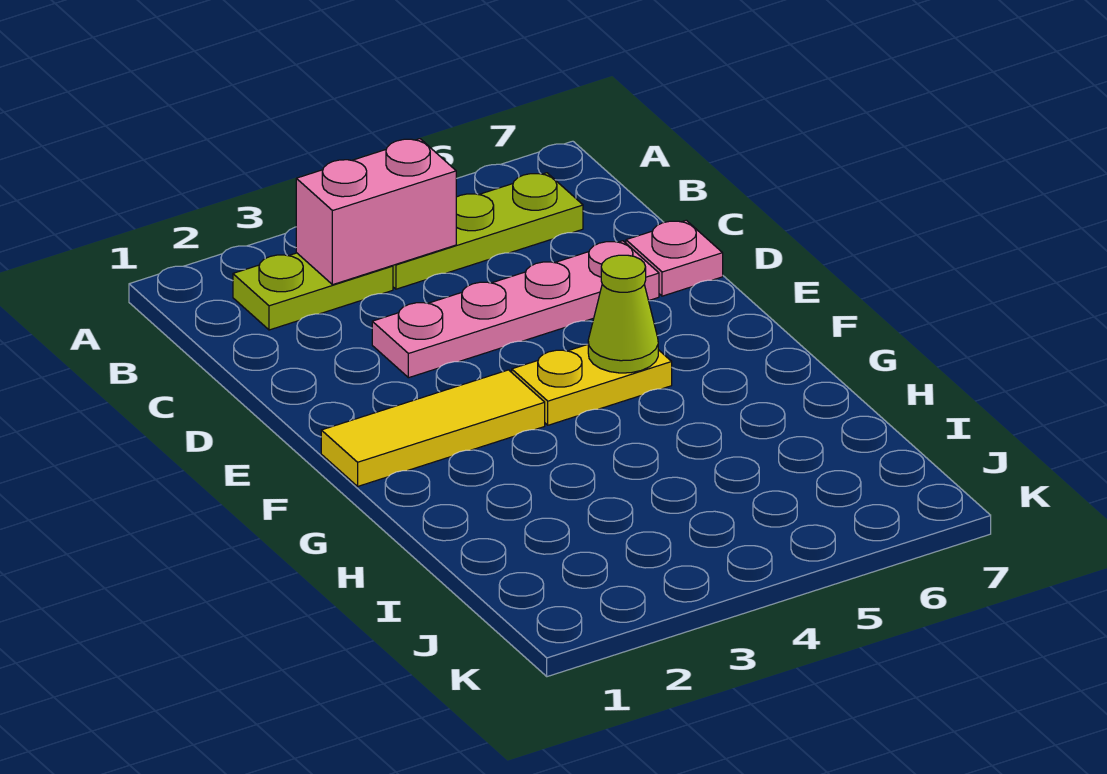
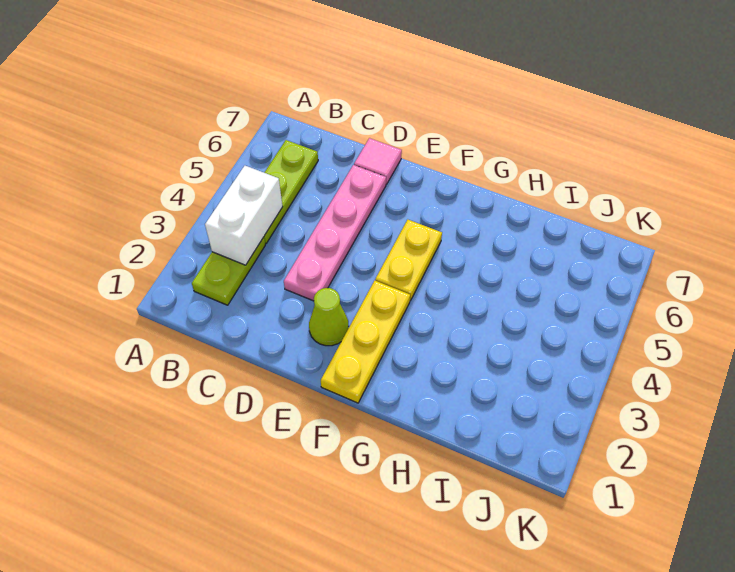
pink brick B3:B4 level 2 -> white brick B3:B4 level 2
pink plate D7 level 1 -> pink tile D7 level 1
yellow tile F1:F3 level 1 -> yellow plate F1:F3 level 1
lime cone F5 level 2 -> lime cone E2 level 1

